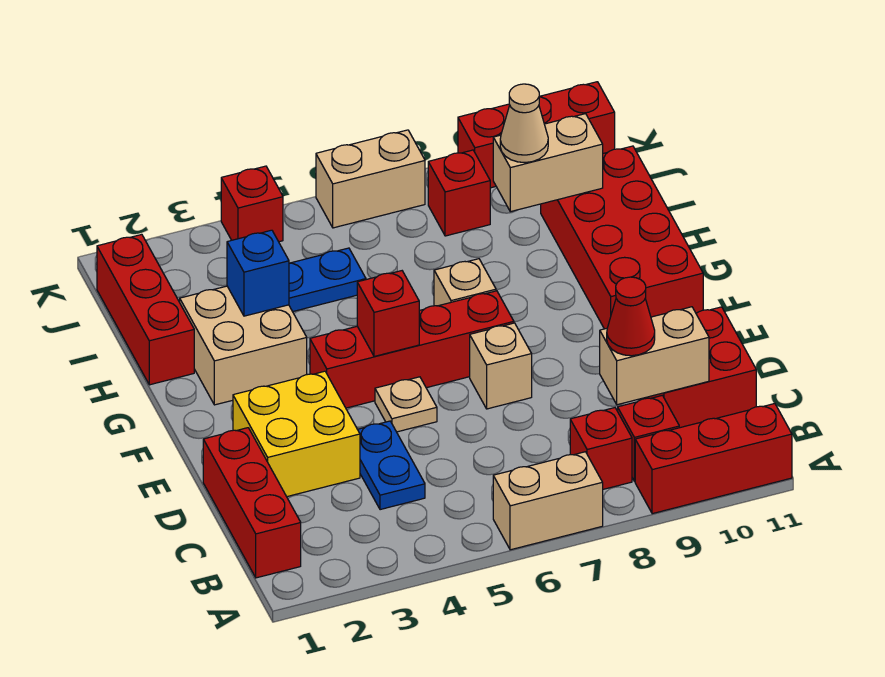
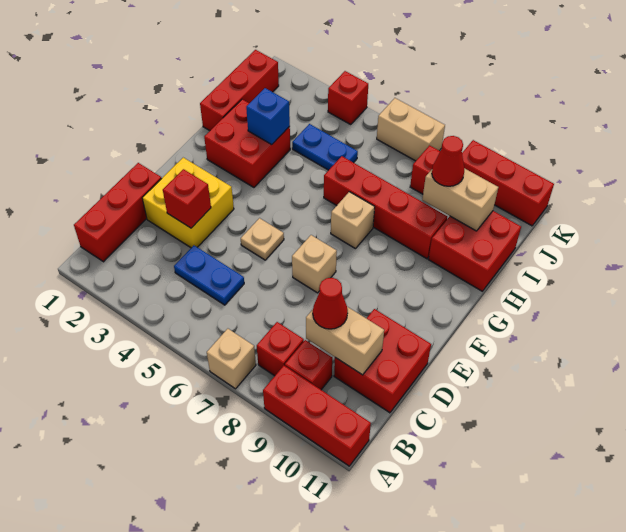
tan brick A6:A7 level 1 -> tan brick A7 level 1
blue plate C4:D4 level 1 -> blue plate C4:C5 level 1
red brick F4:F7 level 1 -> red brick H6:H9 level 1
red brick F5 level 2 -> red brick D3 level 2
red brick F10:I11 level 1 -> red brick H10:I11 level 1
tan brick G2:H3 level 1 -> red brick G2:H3 level 1
tan cone I9 level 3 -> red cone I9 level 3

